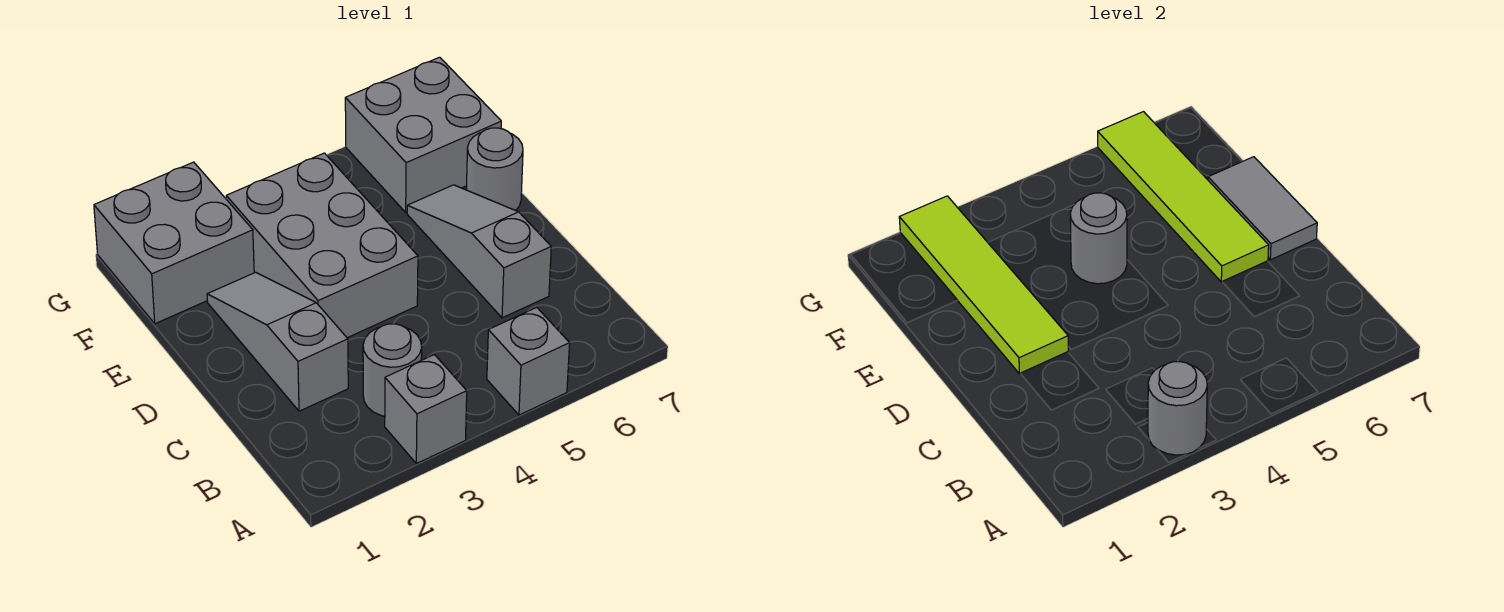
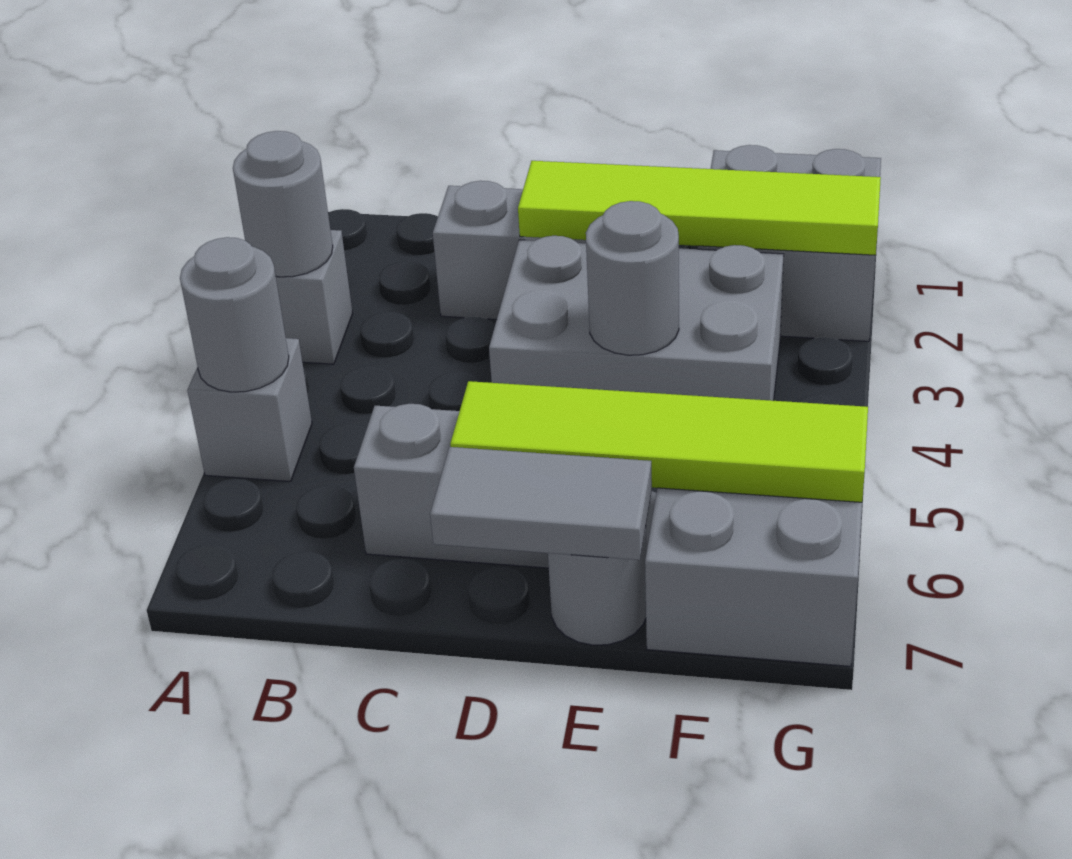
grey round brick B3 level 1 -> grey round brick A5 level 2

